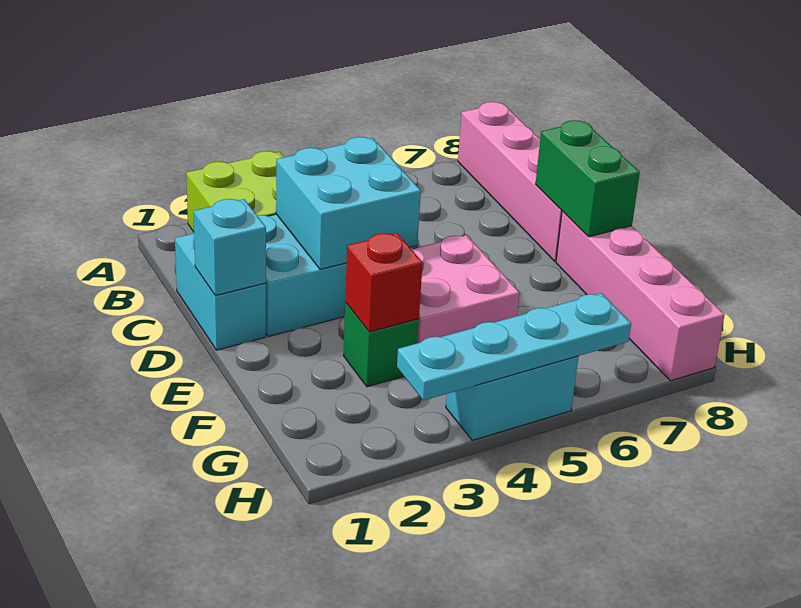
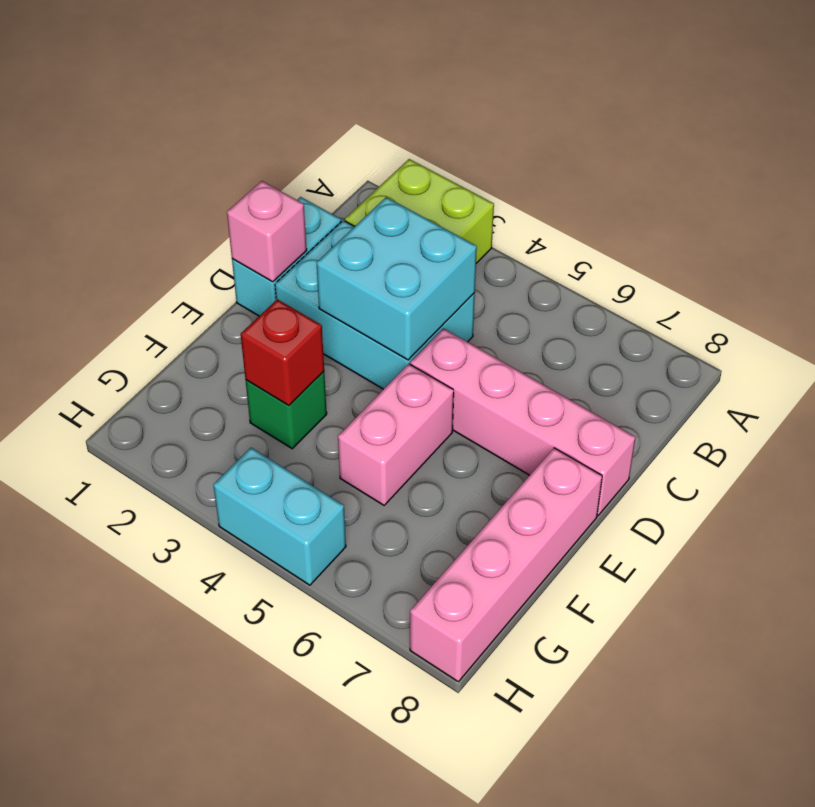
pink brick A8:D8 level 1 -> pink brick D5:D8 level 1
cyan brick D1 level 2 -> pink brick D1 level 2
green brick D8:E8 level 2 -> none
pink brick E4:F5 level 1 -> pink brick E5:F5 level 1
cyan plate H3:H6 level 2 -> none

